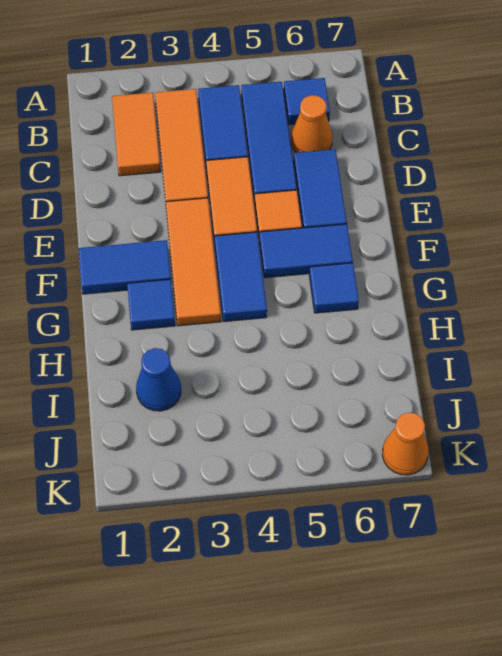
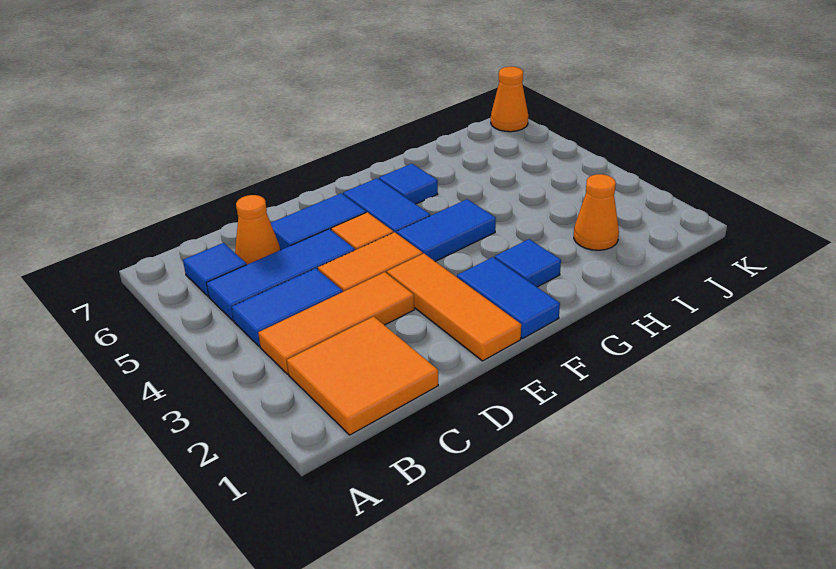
orange tile B2:C2 level 1 -> orange tile B1:C2 level 1
orange tile E3:G3 level 1 -> orange tile E1:E3 level 1
blue cone I2 level 1 -> orange cone I2 level 1

